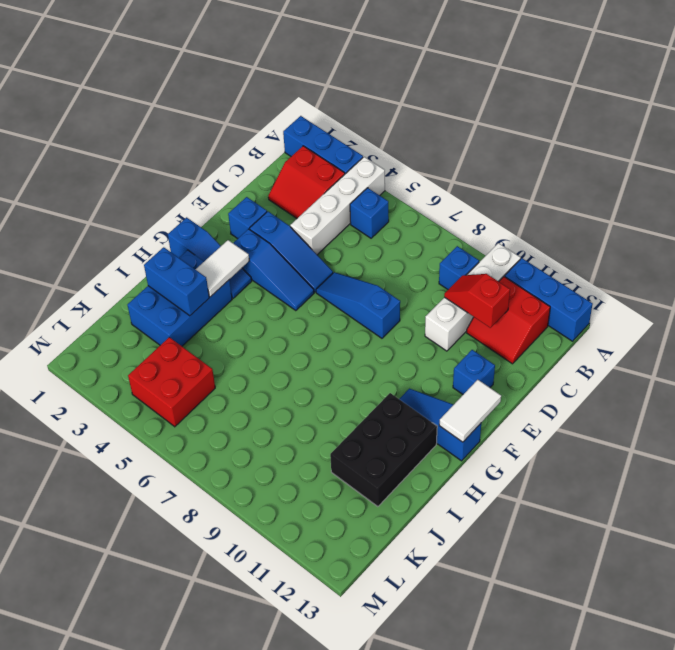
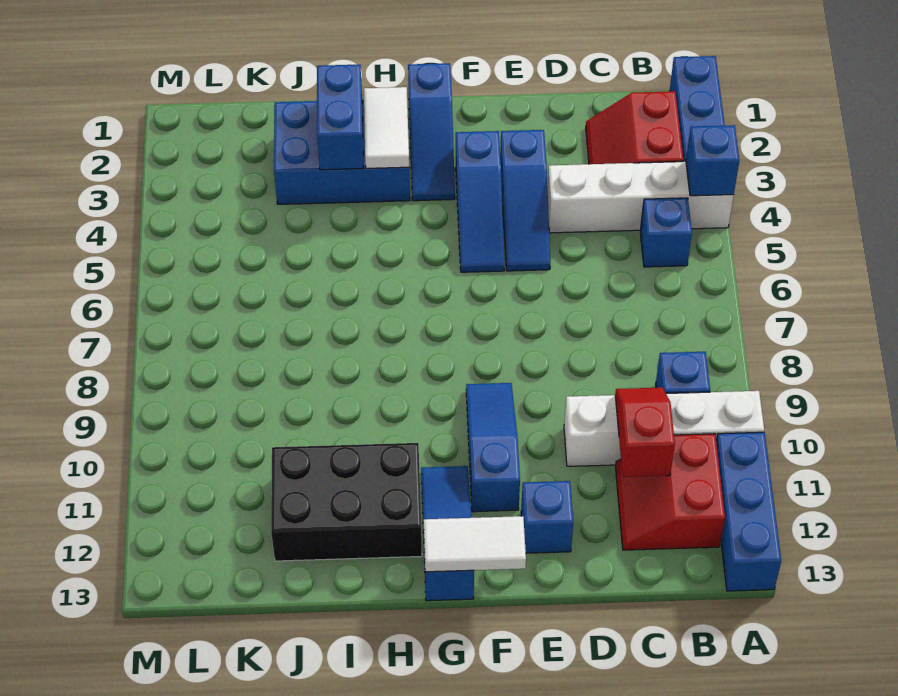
blue brick E2 level 1 -> blue brick A4 level 2
blue slope E6:E8 level 1 top 8 -> blue slope F9:F11 level 1 top 11
white tile G3:H3 level 2 -> white tile H2:H3 level 2
red brick K4:L5 level 1 -> none

